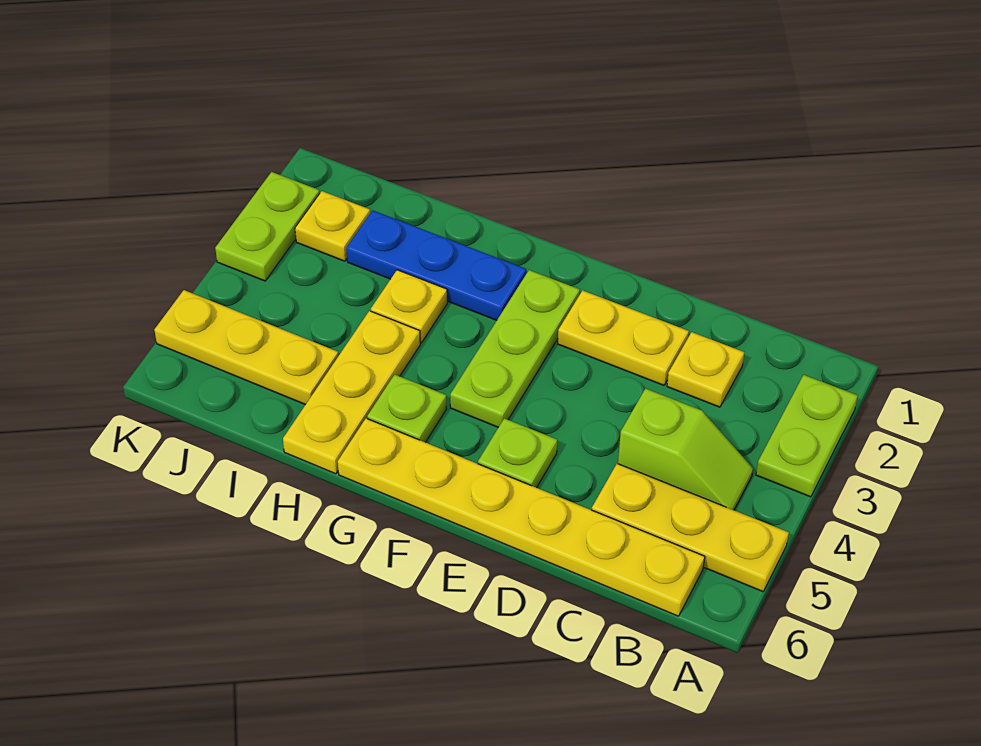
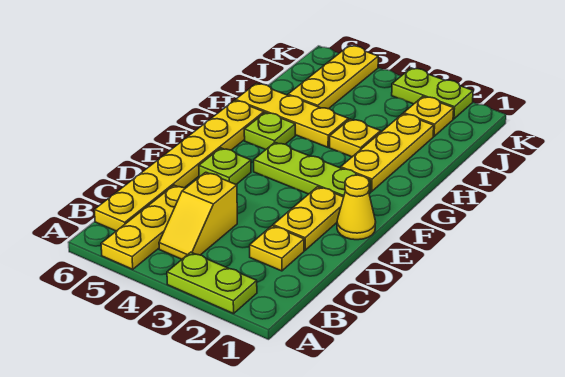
lime slope B4:C4 level 1 top C -> yellow slope B4:C4 level 1 top C
none -> yellow cone E1 level 1
blue plate G2:I2 level 1 -> yellow plate G2:I2 level 1

